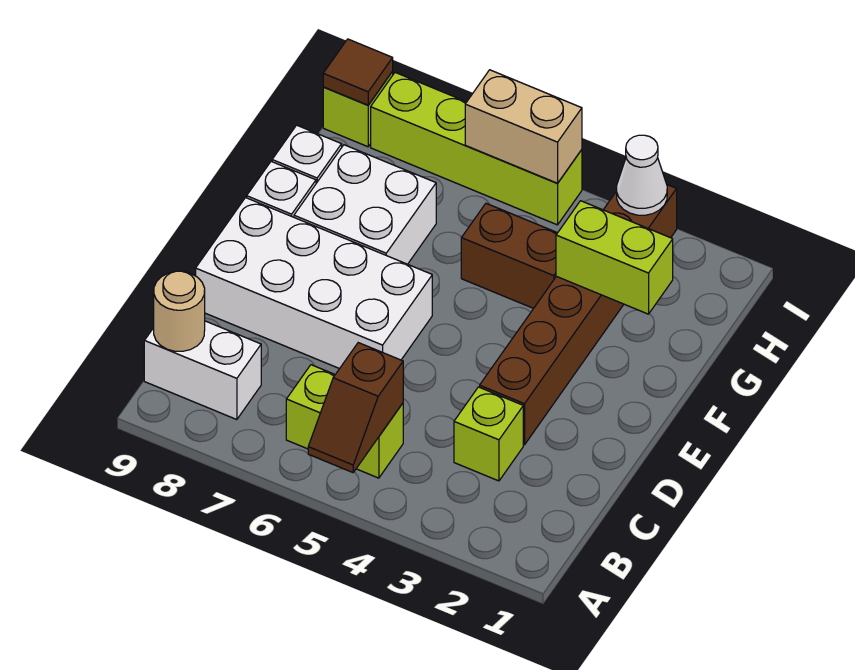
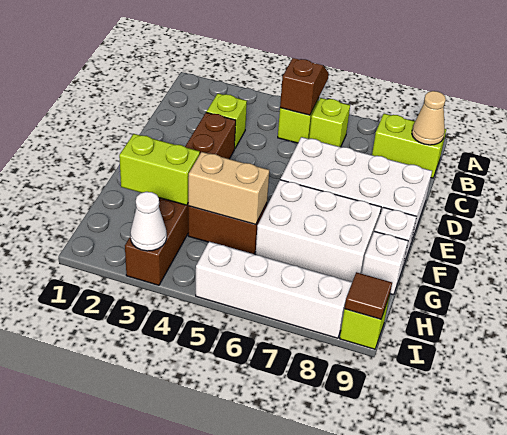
white brick B8:B9 level 1 -> lime brick B8:B9 level 1
tan round brick B9 level 2 -> tan cone B9 level 2
white brick F7:G8 level 1 -> white brick F6:G8 level 1
lime brick I5:I8 level 1 -> white brick I5:I8 level 1
tan brick I5:I6 level 2 -> tan brick G4:G5 level 2

